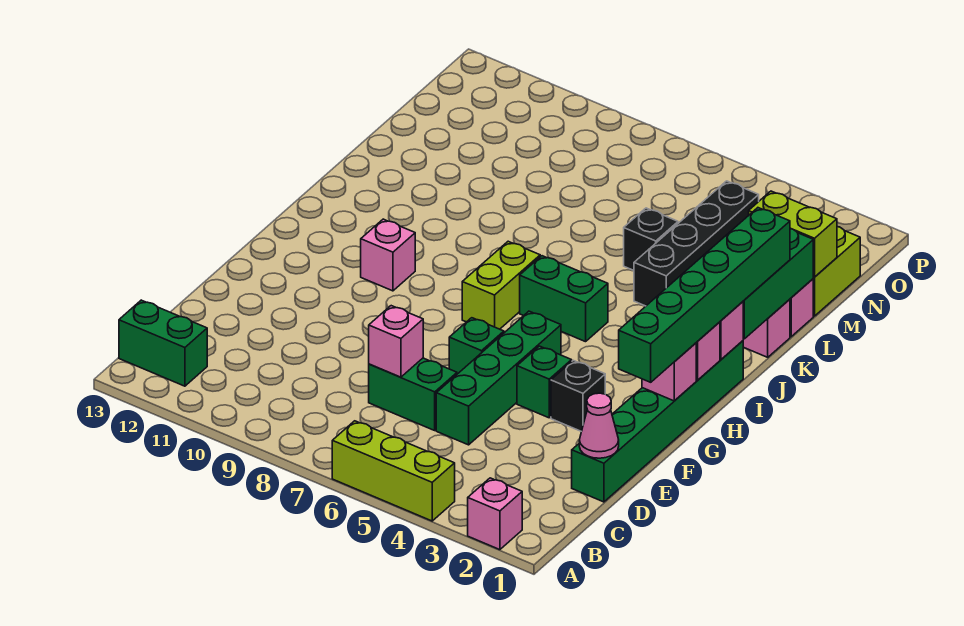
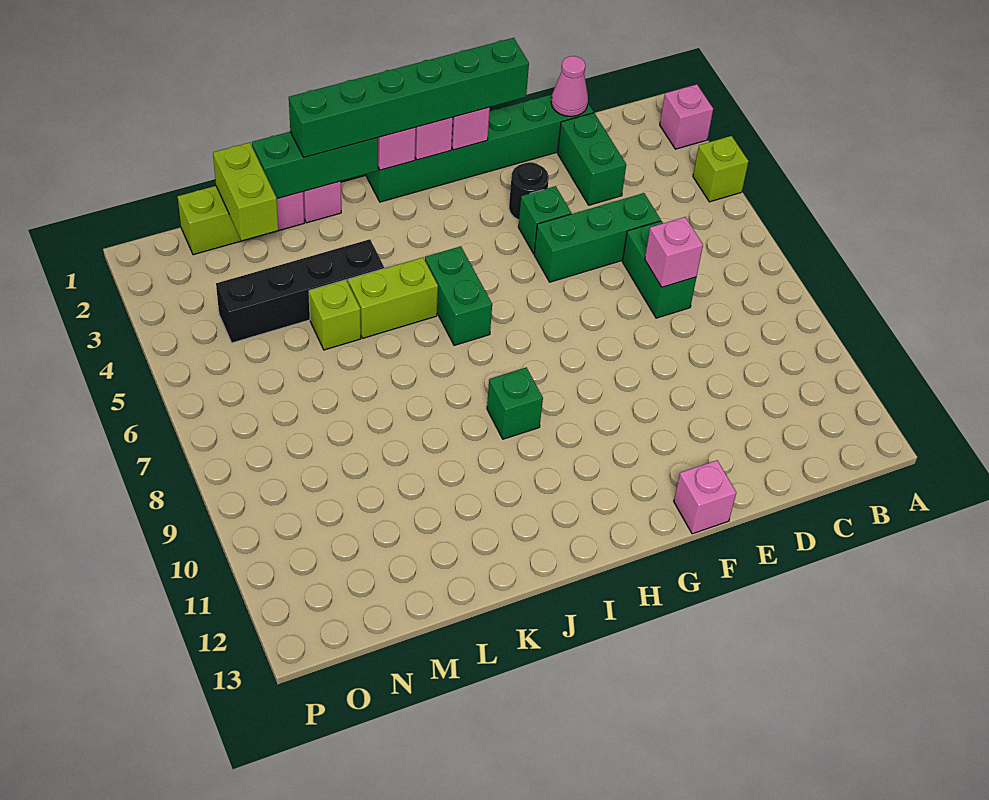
lime brick A4:A6 level 1 -> lime brick A4 level 1
green brick B12:B13 level 1 -> green brick D2:D3 level 1
green brick D5:G5 level 1 -> green brick D5:F5 level 1
black brick F3 level 1 -> black round brick F3 level 1
green brick F6 level 1 -> green brick I9 level 1
lime brick H7:I7 level 1 -> lime brick J5:K5 level 1
pink brick H10 level 1 -> pink brick F13 level 1
black brick L5 level 1 -> lime brick L5 level 1

